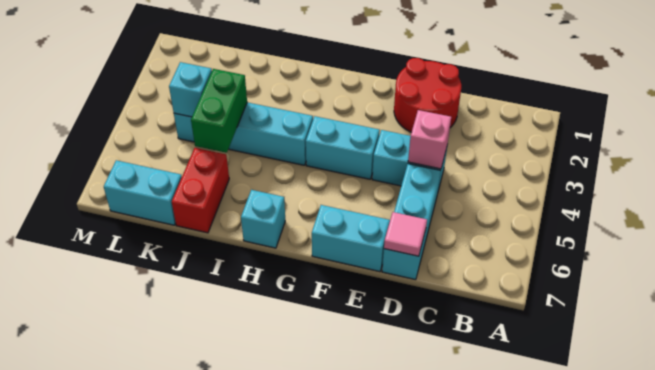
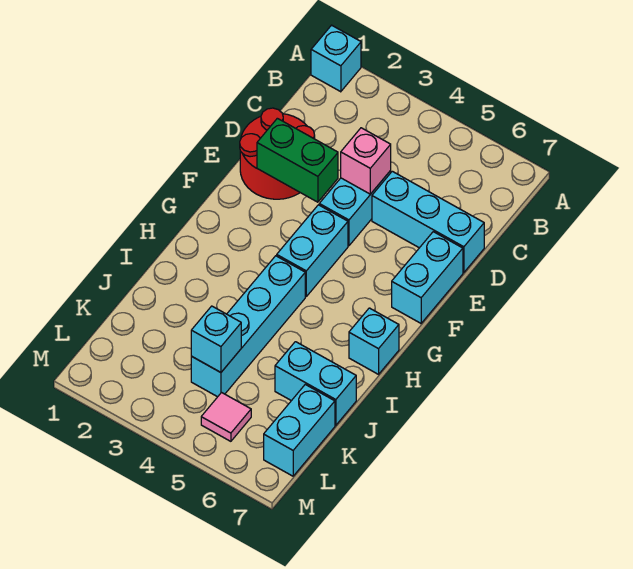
none -> cyan brick A1 level 1
pink tile D7 level 2 -> pink tile L5 level 1
green brick J4:J5 level 2 -> green brick E2:E3 level 2
red brick J6:J7 level 1 -> cyan brick J6:J7 level 1

